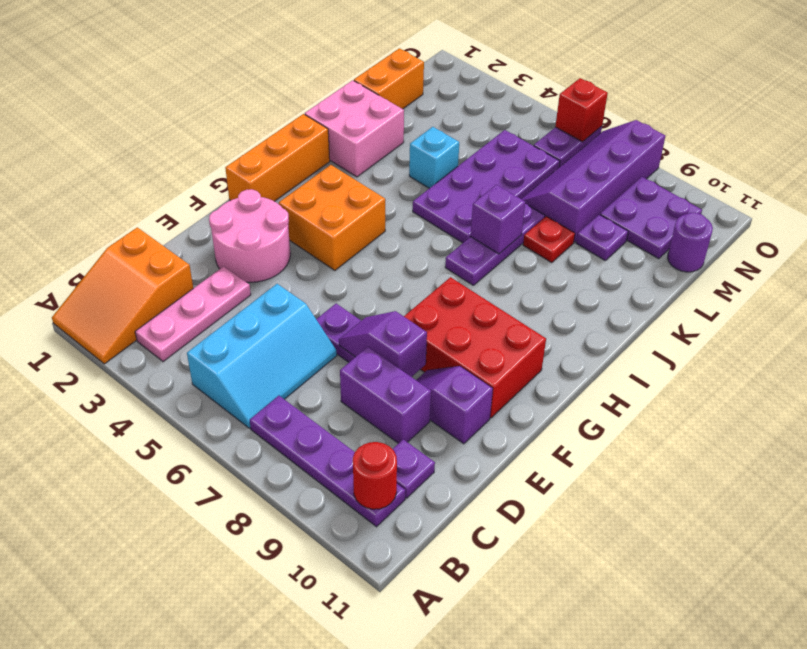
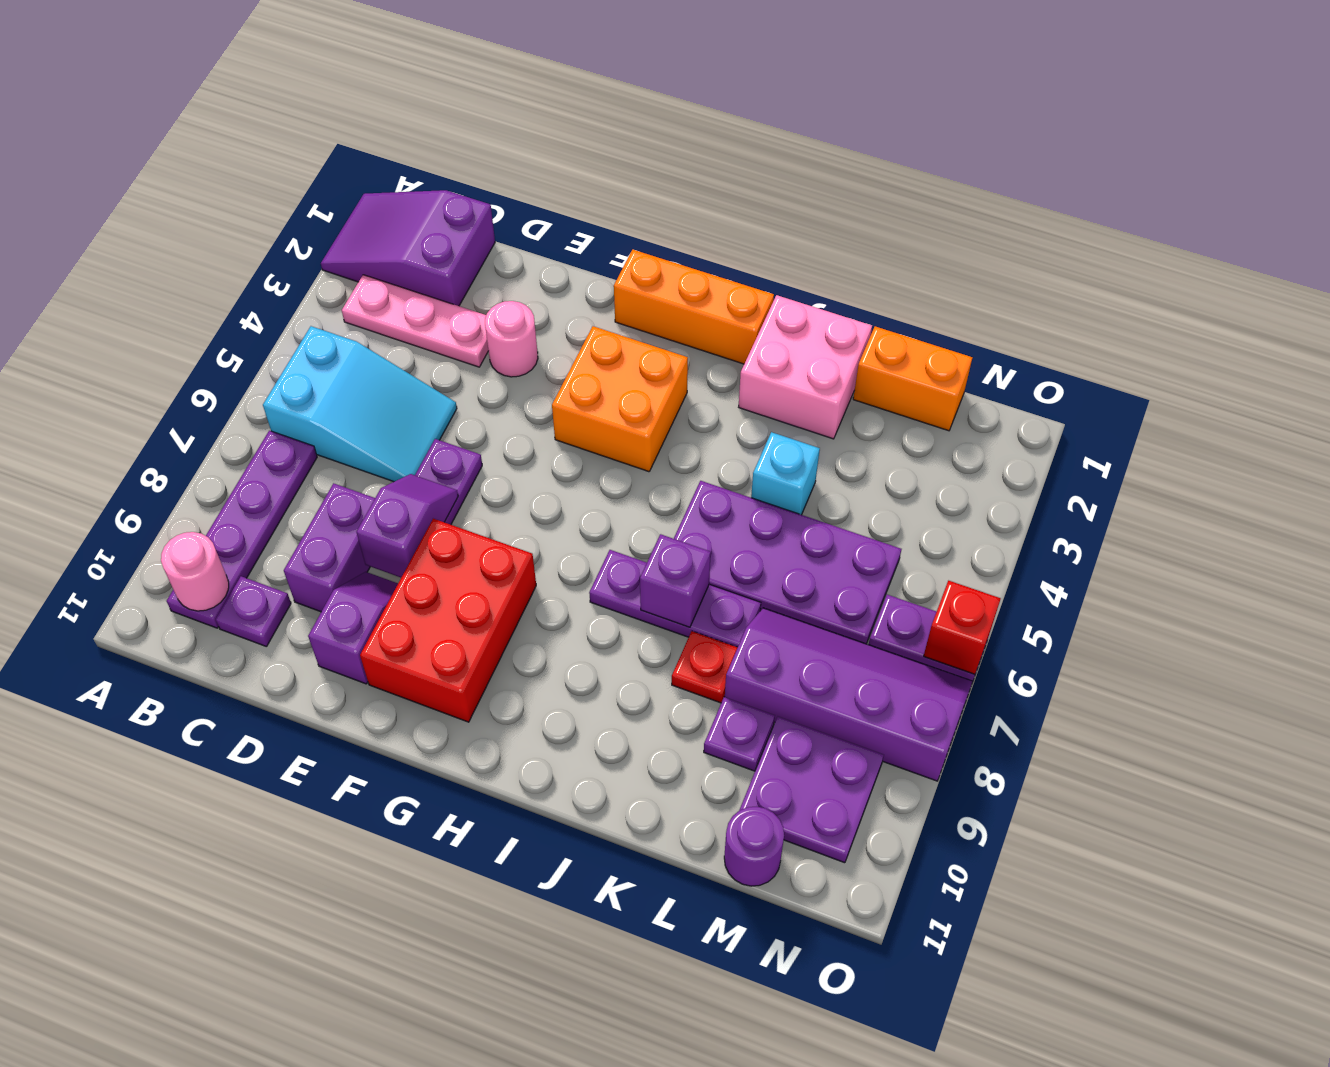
orange slope A1:C2 level 1 top C -> purple slope A1:C2 level 1 top C
cyan slope B5:D6 level 1 top 5 -> cyan slope B5:D6 level 1 top B
red round brick B10 level 2 -> pink round brick B10 level 2
pink round brick E2:F3 level 1 -> pink round brick E3 level 1

